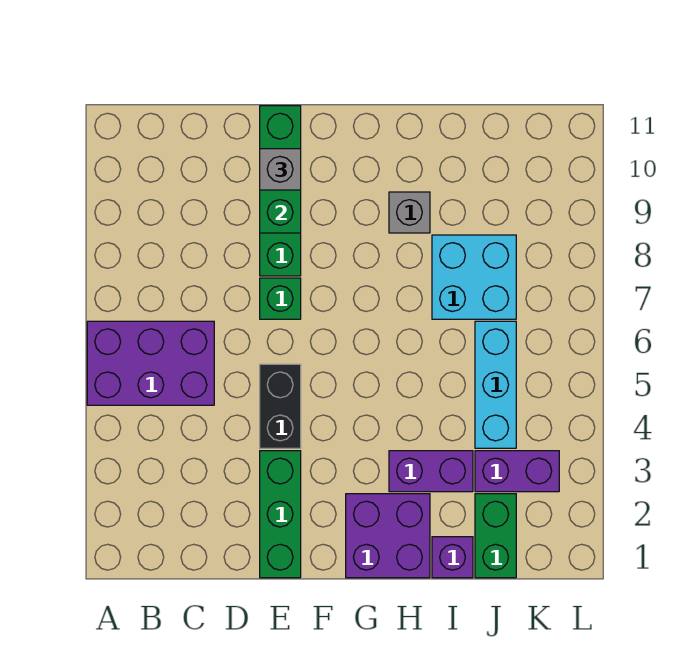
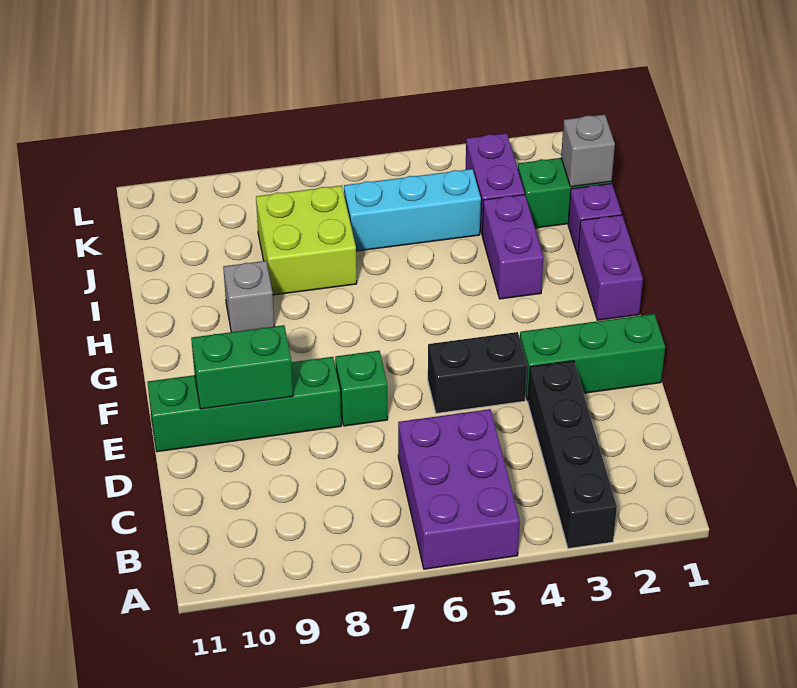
none -> black brick A3:D3 level 1
grey brick E10 level 3 -> grey brick J1 level 2
purple brick G1:H2 level 1 -> purple brick G1:H1 level 1
cyan brick I7:J8 level 1 -> lime brick I7:J8 level 1

